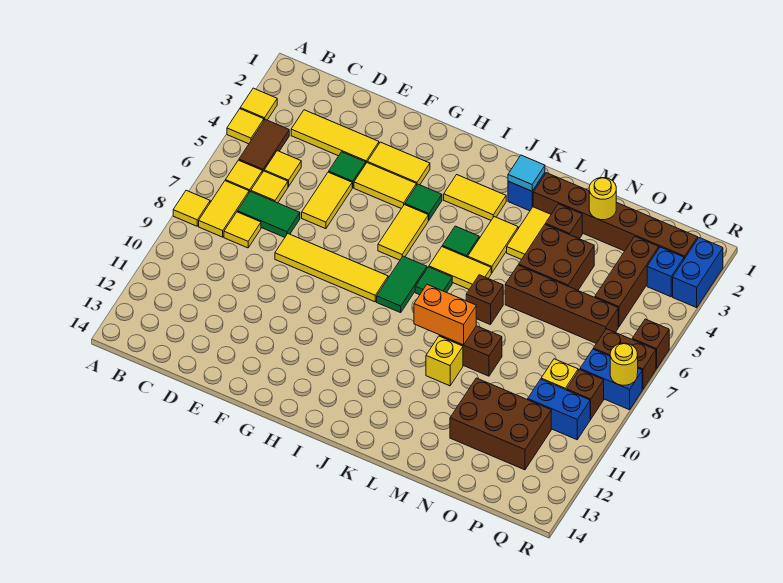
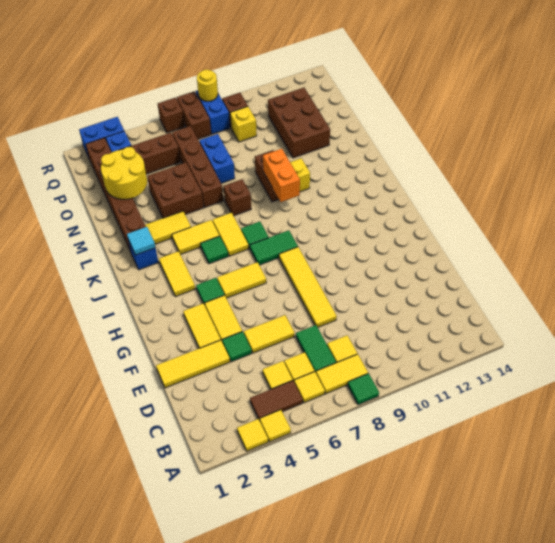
yellow tile A8 level 1 -> green tile A8 level 1
yellow tile C3:E3 level 1 -> yellow tile E1:E3 level 1
brown brick M3 level 1 -> none
yellow round brick N2 level 2 -> yellow round brick N2:O3 level 2
blue brick P10:Q10 level 1 -> blue brick N7:O7 level 1

